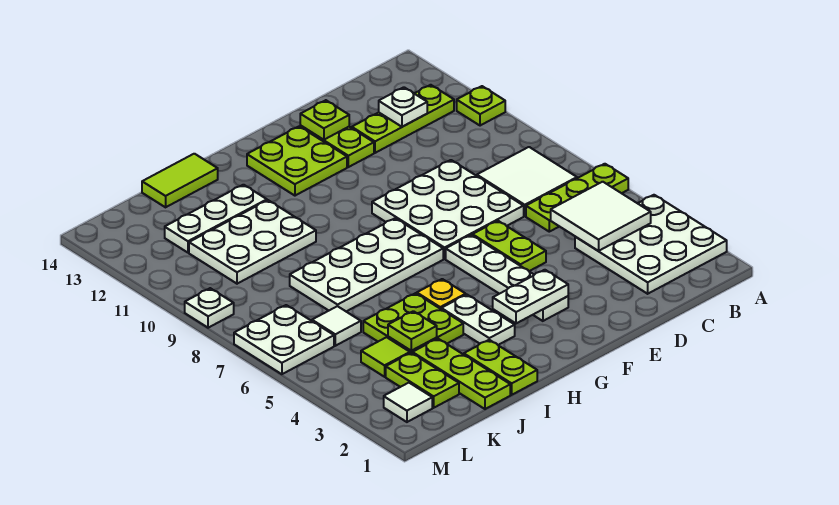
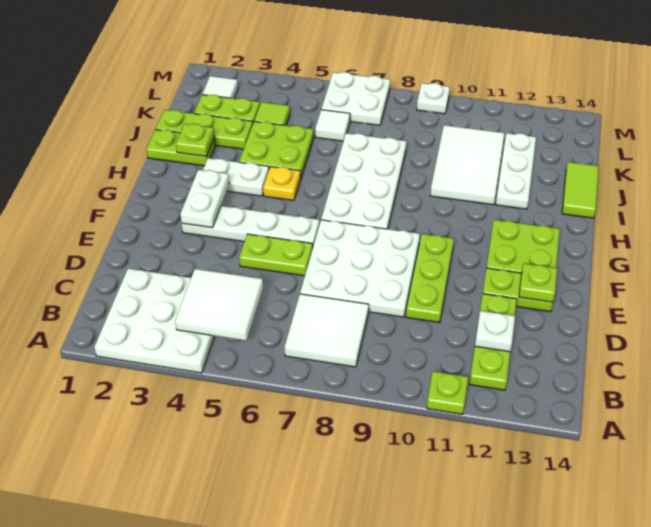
lime plate A6:C6 level 1 -> lime plate D10:F10 level 1
white plate I10:K11 level 1 -> white tile I10:K11 level 1
lime plate J4 level 2 -> lime plate I2 level 2

